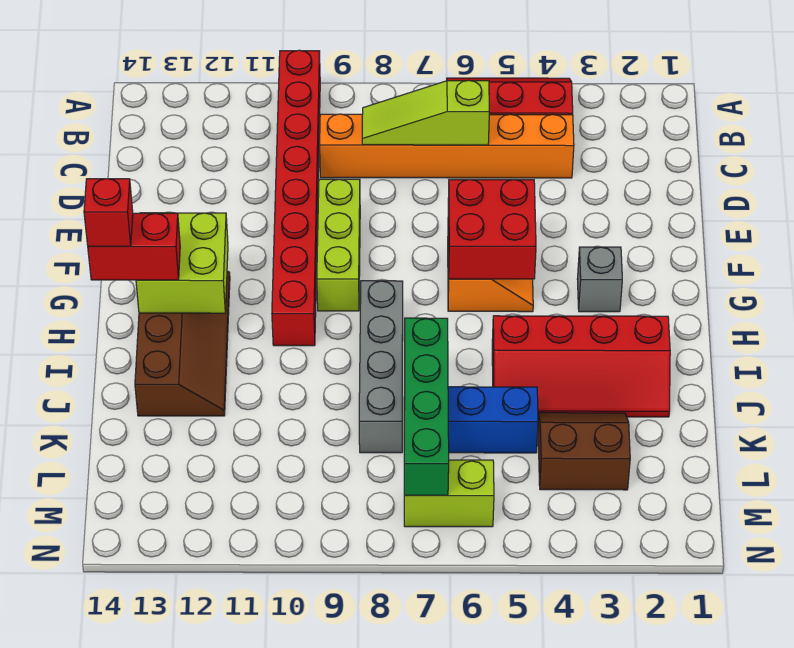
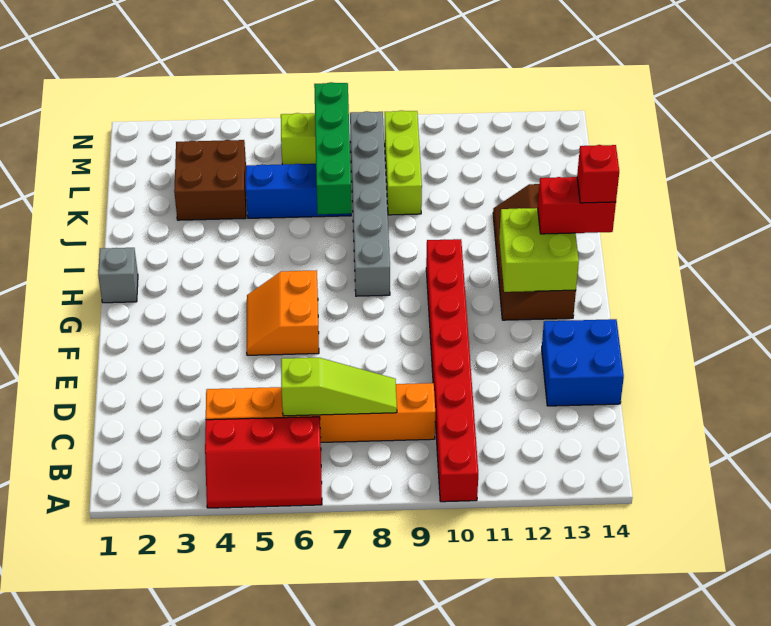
none -> blue brick D13:E14 level 1
lime brick E9:G9 level 1 -> lime brick K9:M9 level 1
red brick F5:G6 level 2 -> none
grey brick G3 level 1 -> grey brick H1 level 1
grey brick H8:K8 level 1 -> grey brick H8:M8 level 1
red slope I2:J5 level 1 top I -> none
brown slope K3:L4 level 1 top L -> brown brick K3:L4 level 1

